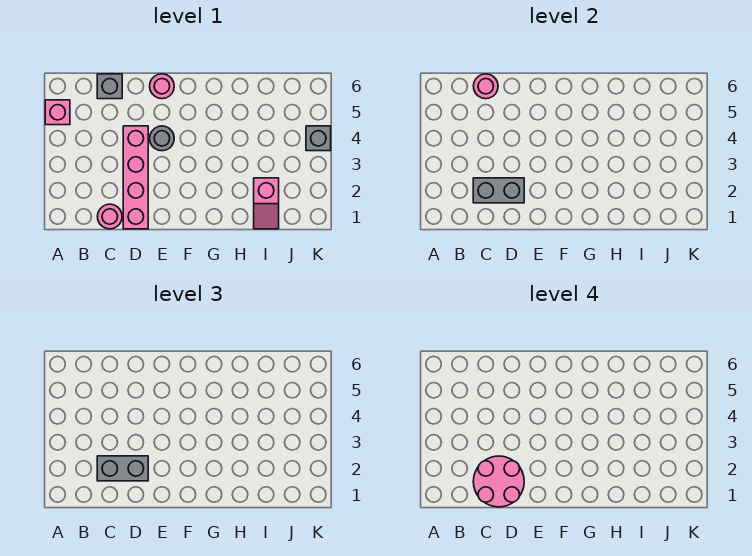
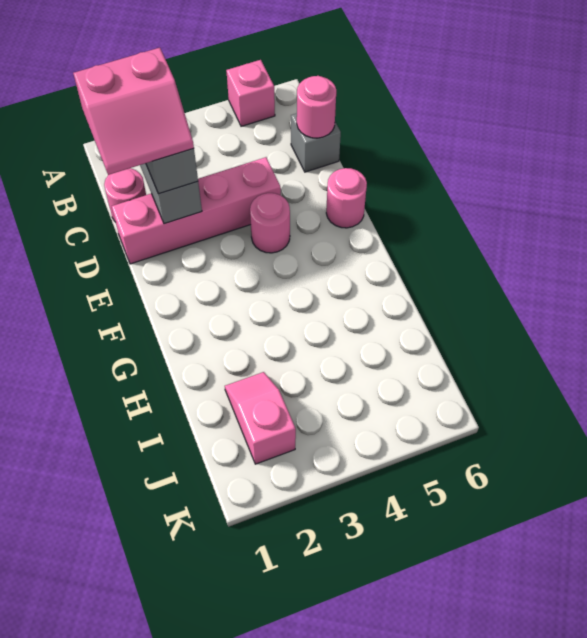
pink round brick C1:D2 level 4 -> pink slope C1:D2 level 4 top C
grey round brick E4 level 1 -> pink round brick E4 level 1
pink slope I1:I2 level 1 top 2 -> pink slope I2:J2 level 1 top J
grey brick K4 level 1 -> none

